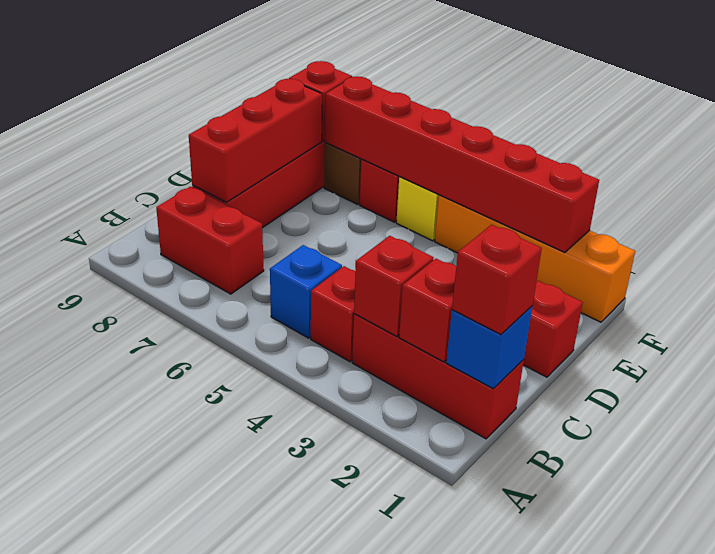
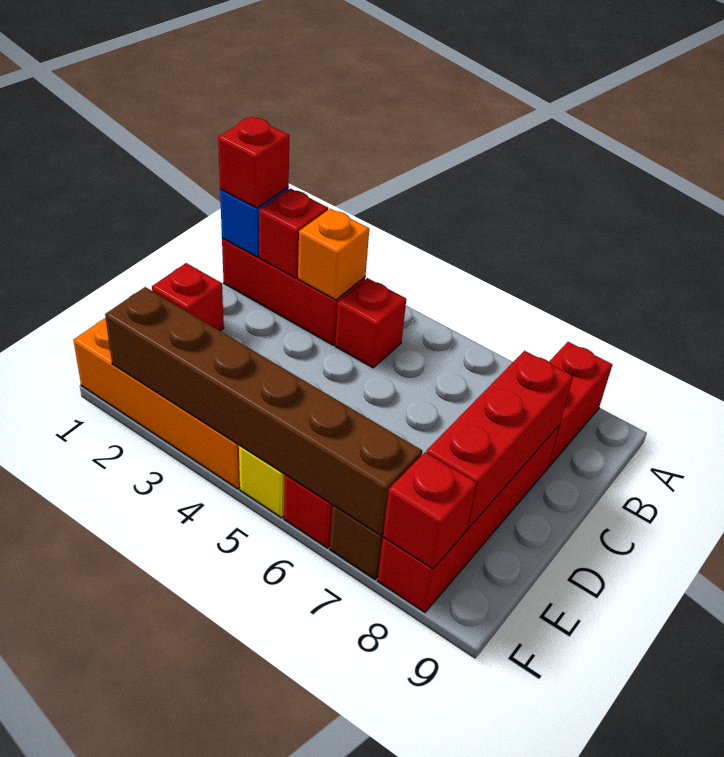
red brick B3 level 2 -> orange brick B3 level 2
blue brick B5 level 1 -> none
red brick B7:B8 level 1 -> red brick A8:B8 level 1
red brick F2:F7 level 2 -> brown brick F2:F7 level 2

